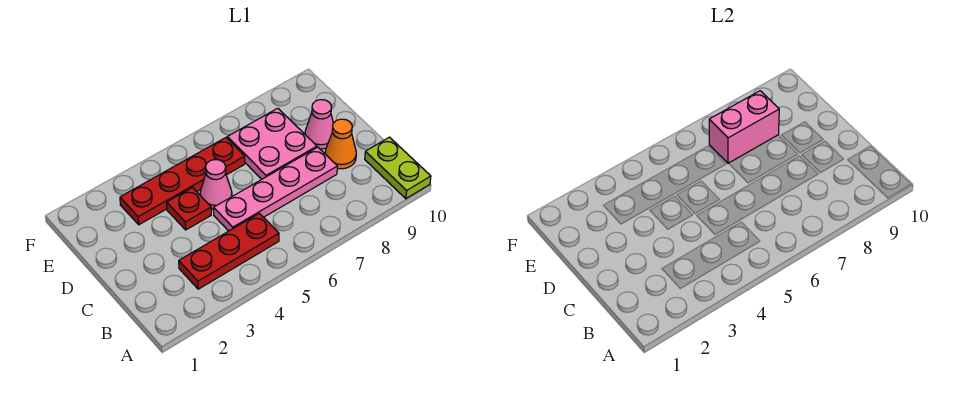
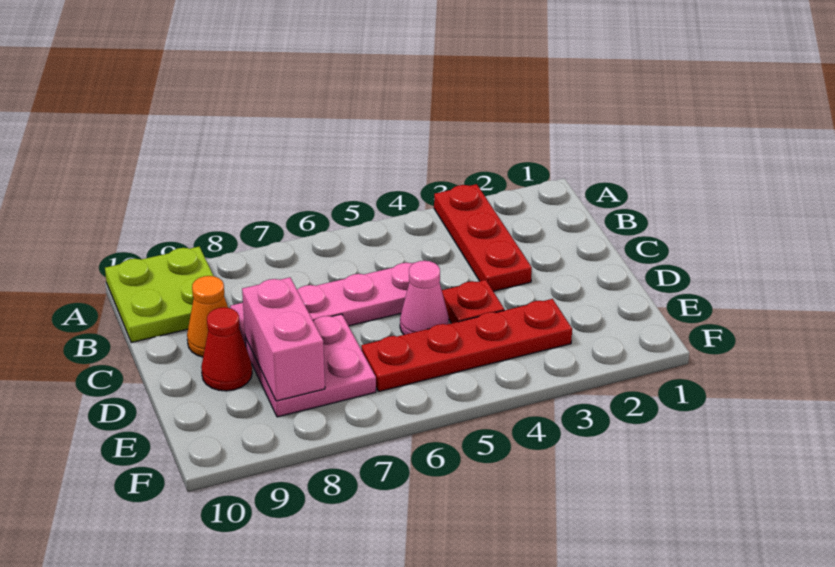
lime plate A10:B10 level 1 -> lime plate A9:B10 level 1
red plate B3:B5 level 1 -> red plate A3:C3 level 1
pink cone D9 level 1 -> red cone D9 level 1
pink brick E7:E8 level 2 -> pink brick D8:E8 level 2

